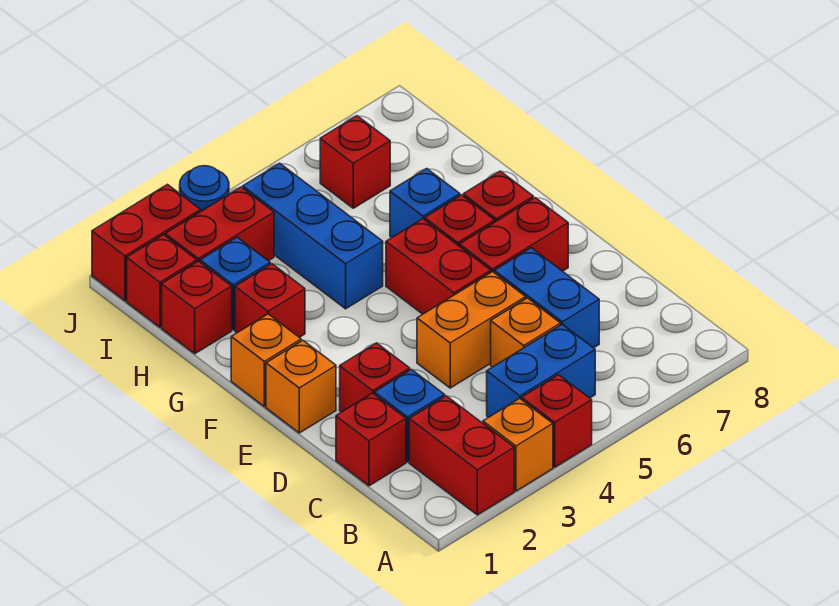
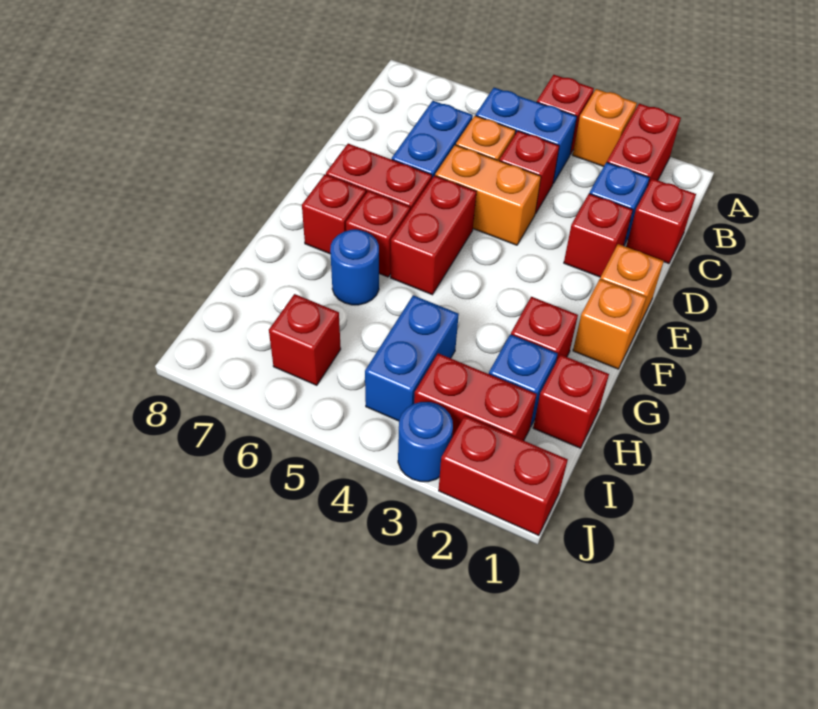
blue brick G4:I4 level 1 -> blue brick H4:I4 level 1
blue brick G6 level 1 -> blue round brick G6 level 1
red brick I1 level 1 -> red brick C4 level 1

